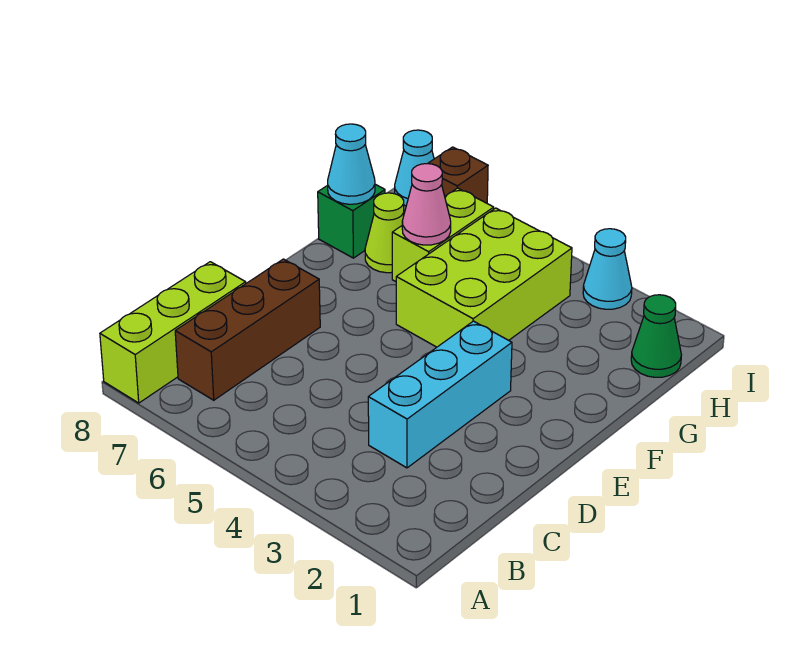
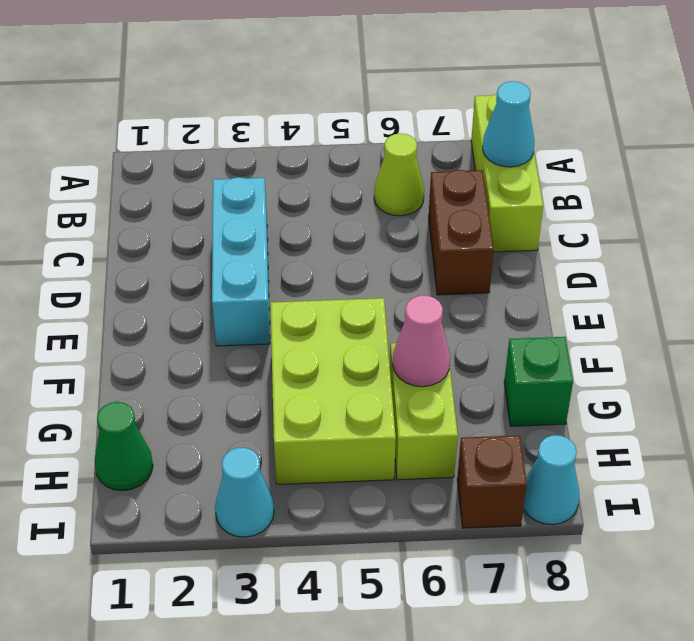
brown brick B7:D7 level 1 -> brown brick C7:D7 level 1
lime cone G7 level 1 -> lime cone B6 level 1
cyan cone G8 level 2 -> cyan cone B8 level 2

